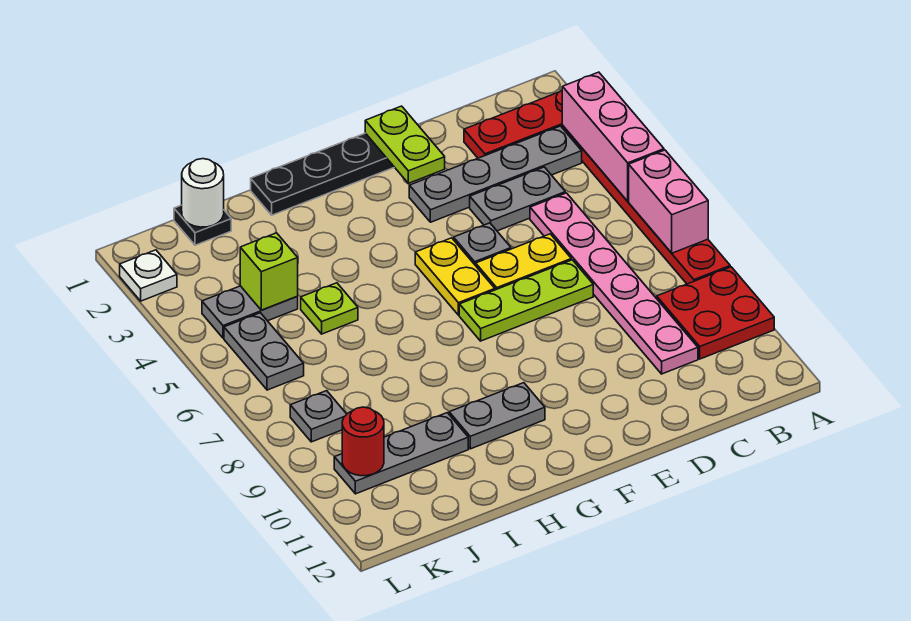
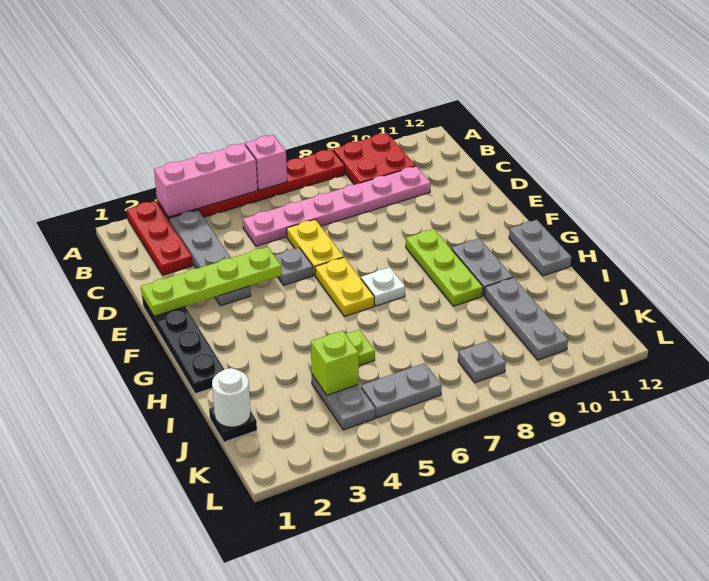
pink brick A6:A7 level 2 -> pink brick A6 level 2
grey plate C4:D4 level 1 -> grey plate G12:H12 level 1
lime plate D7:F7 level 1 -> lime plate F9:H9 level 1
lime plate E1:E2 level 2 -> lime plate E1:E4 level 2
yellow plate F5:F6 level 1 -> yellow plate F6:G6 level 1
red round brick K10 level 2 -> none
white plate L2 level 1 -> white plate G7 level 1

